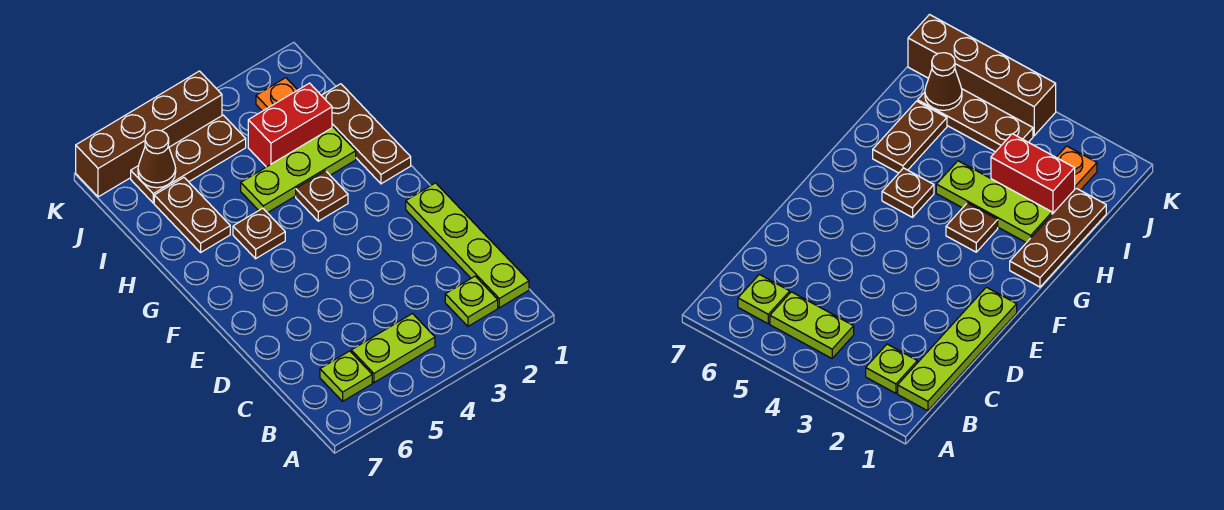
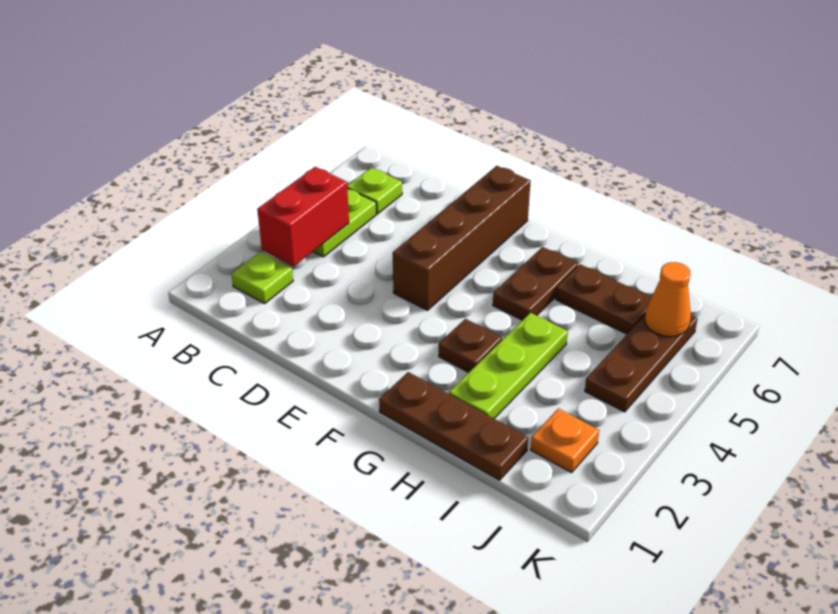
lime plate B1:E1 level 1 -> none
brown plate G5 level 1 -> brown plate G5:G6 level 1
red brick I2:I3 level 1 -> red brick B3:B4 level 2
brown cone J6 level 2 -> orange cone J6 level 2
brown brick K4:K7 level 1 -> brown brick E4:E7 level 1

